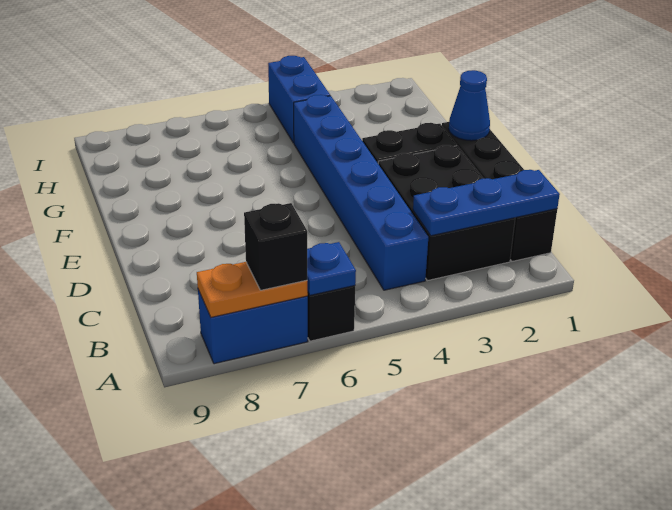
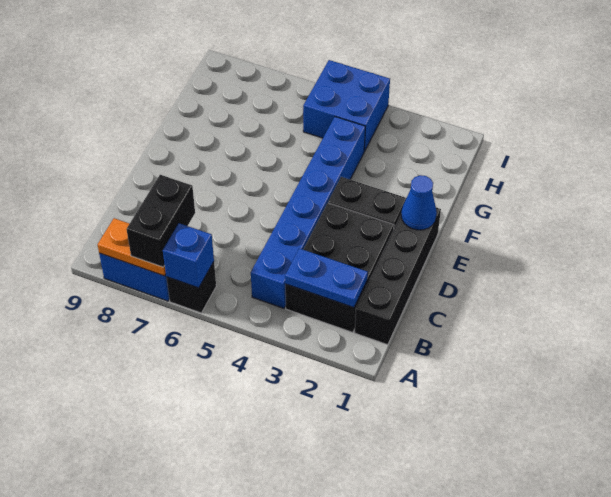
blue plate A6 level 2 -> blue brick A6 level 2
black brick A7 level 3 -> black brick A7:B7 level 3
blue plate B1:B3 level 2 -> blue plate B2:B3 level 2
blue brick H4:I4 level 1 -> blue brick H4:I5 level 1

